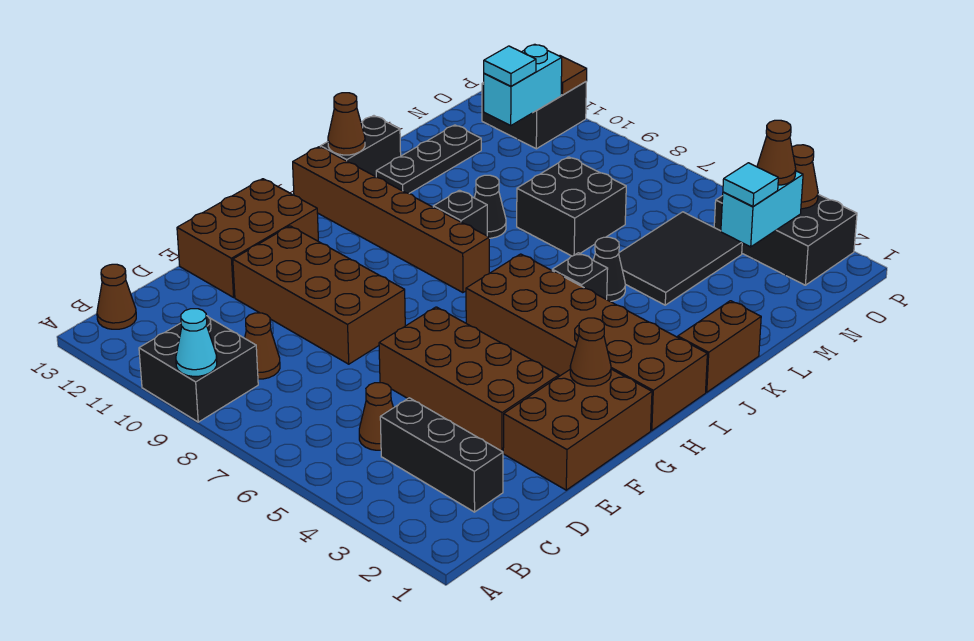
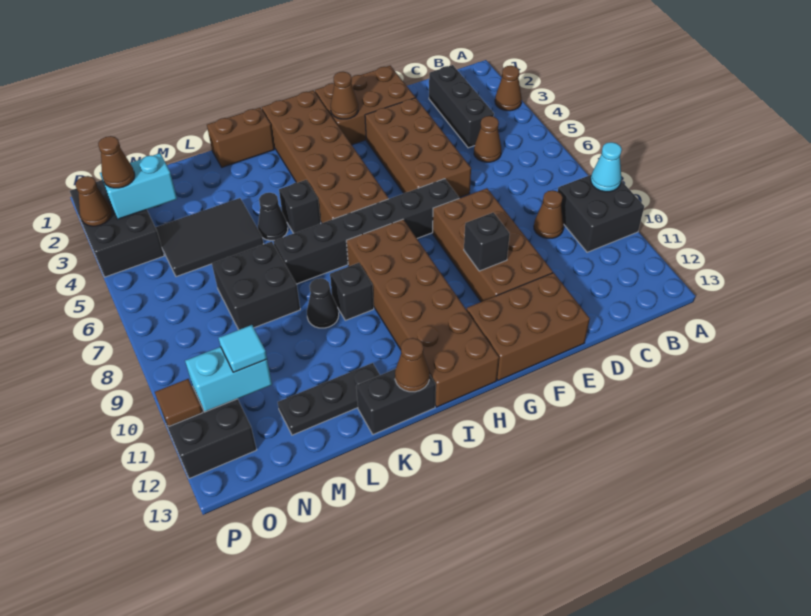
brown cone B13 level 1 -> brown cone A3 level 1
none -> black brick F7:K7 level 1
none -> black brick F10 level 2
brown brick I8:I13 level 1 -> brown brick H8:I13 level 1
cyan tile N3 level 3 -> none

